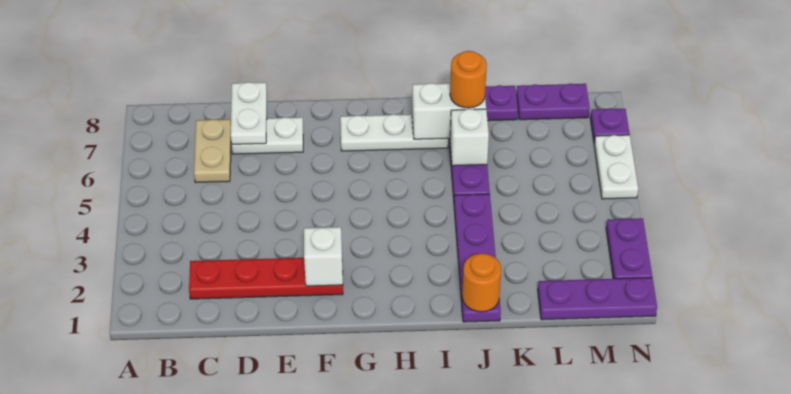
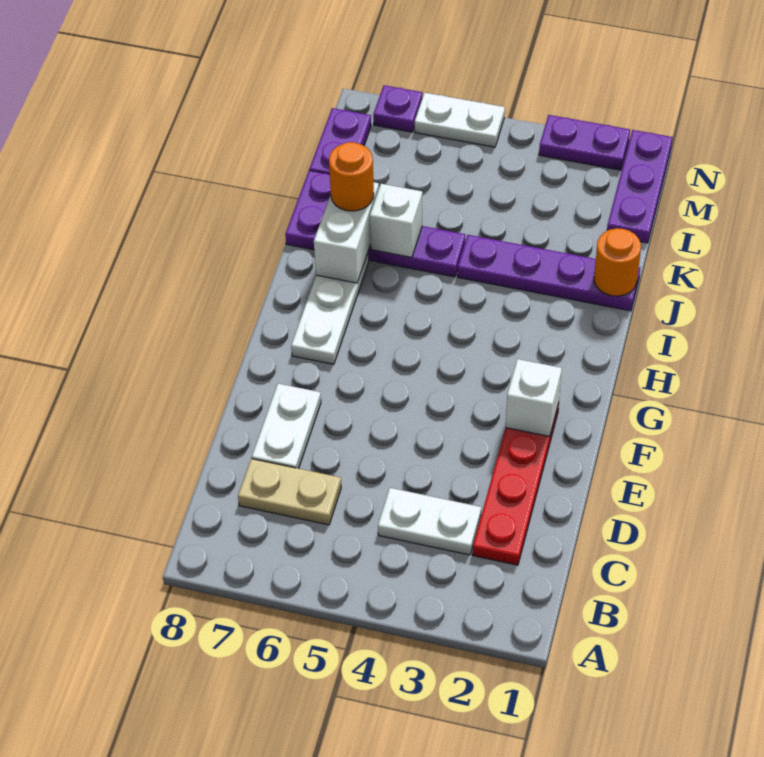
white plate D7:D8 level 2 -> white plate C3:C4 level 1

